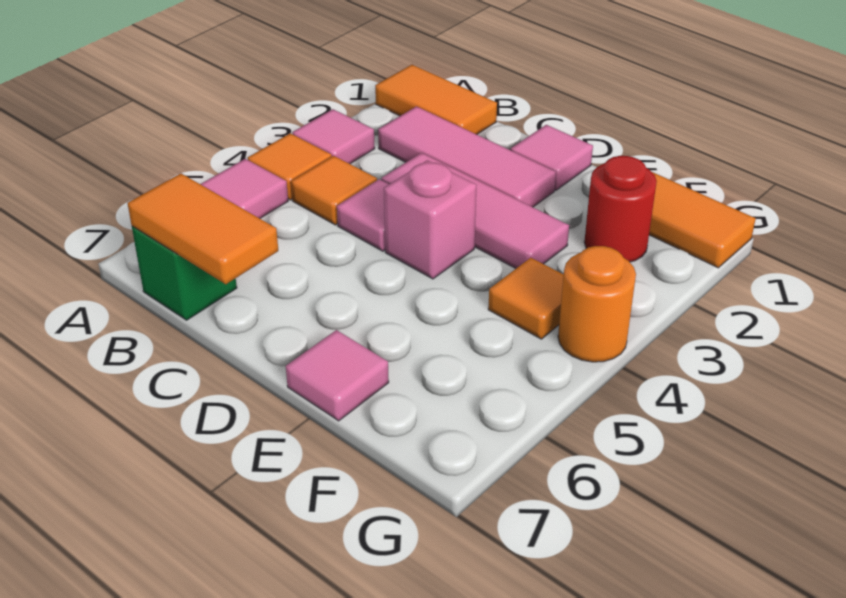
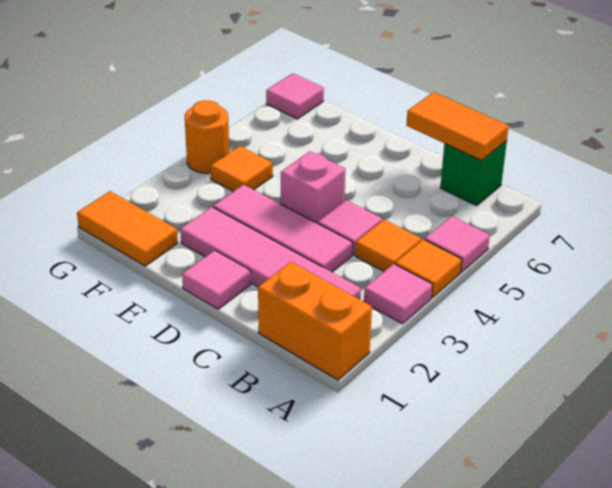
orange tile A1:B1 level 1 -> orange brick A1:B1 level 1
pink tile B2:D2 level 1 -> pink tile B2:E2 level 1
pink tile E7 level 1 -> pink tile G7 level 1
red round brick F2 level 1 -> none

